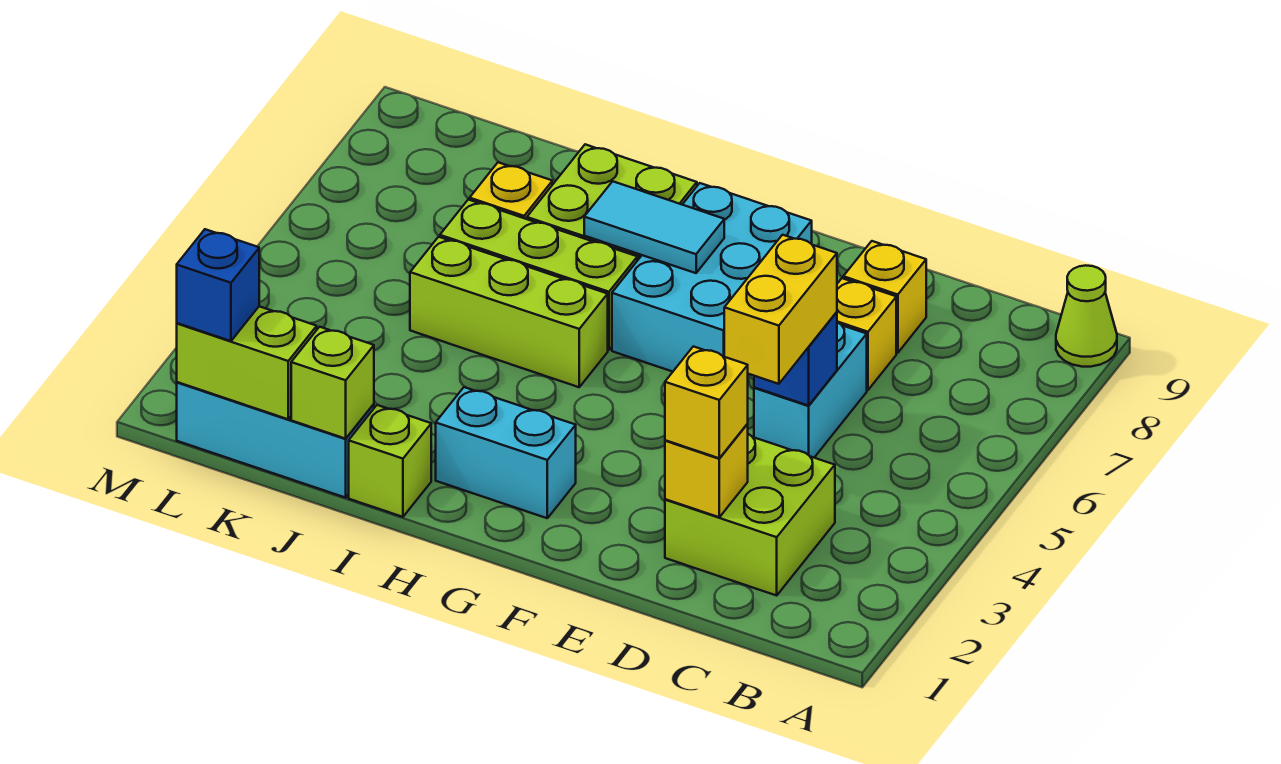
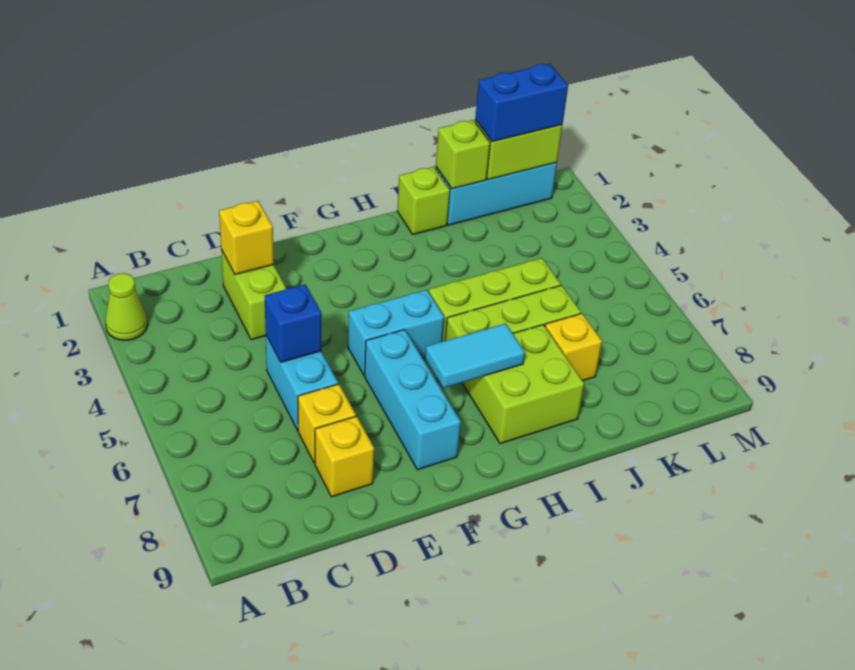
lime cone A9 level 1 -> lime cone A2 level 1
lime brick C2:D3 level 1 -> lime brick D2:D3 level 1
yellow brick D2 level 3 -> none
yellow brick D4:D5 level 3 -> none
cyan brick F6:G8 level 1 -> cyan brick F6:F8 level 1
cyan brick G2:H2 level 1 -> cyan brick F5:G5 level 1
blue brick L1 level 3 -> blue brick K1:L1 level 3

